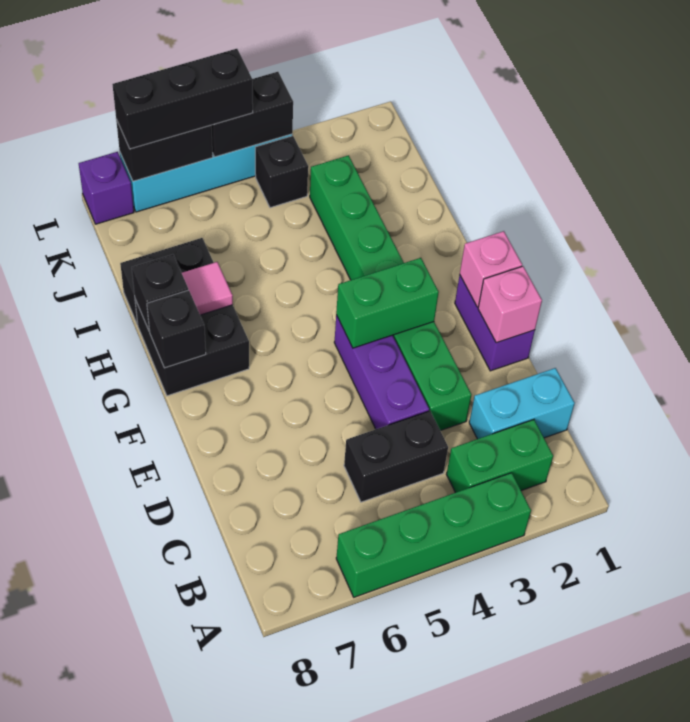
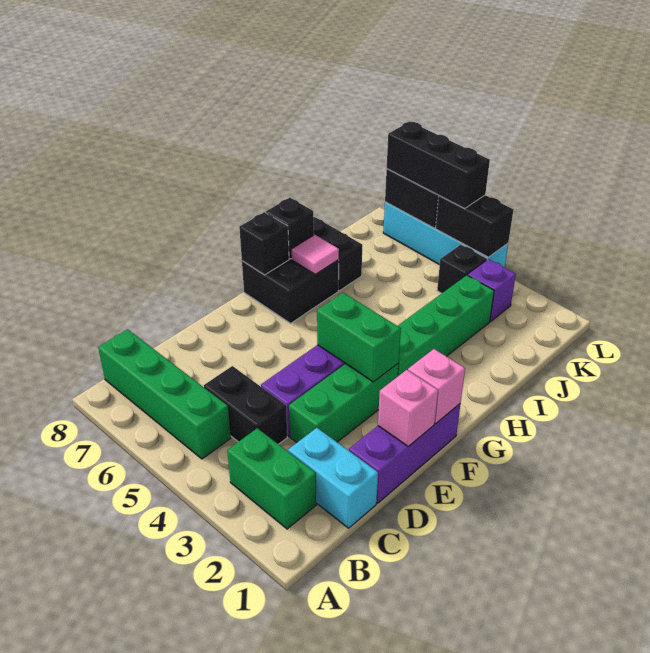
green brick A3:A6 level 1 -> green brick B5:B8 level 1
purple brick E1:F1 level 1 -> purple brick D1:F1 level 1
purple brick L8 level 1 -> purple brick K3 level 1

